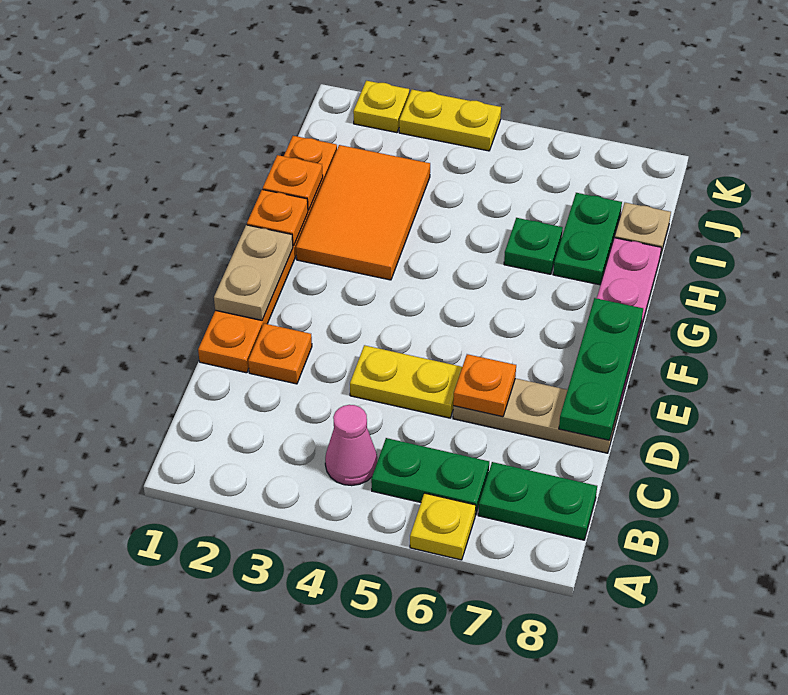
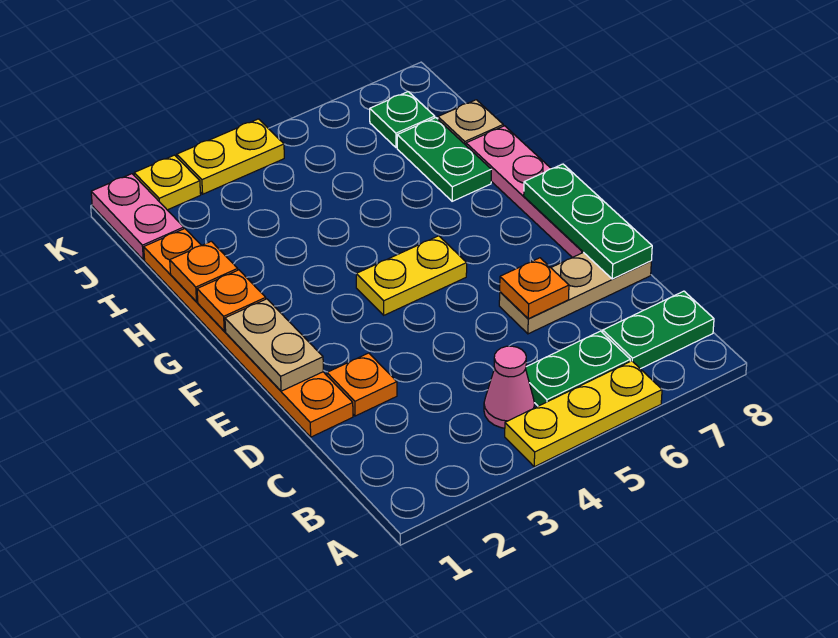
yellow plate A6 level 1 -> yellow plate A4:A6 level 1
yellow plate D4:D5 level 1 -> yellow plate F4:F5 level 1
orange tile G2:I3 level 1 -> none
green plate H6 level 1 -> green plate J7 level 1
none -> pink plate J1:K1 level 1

